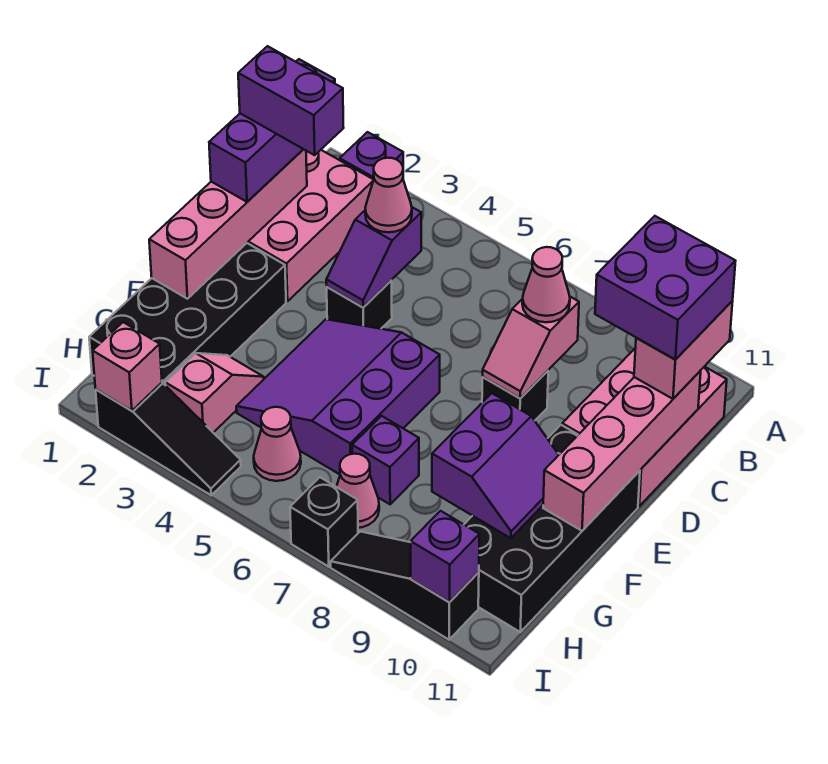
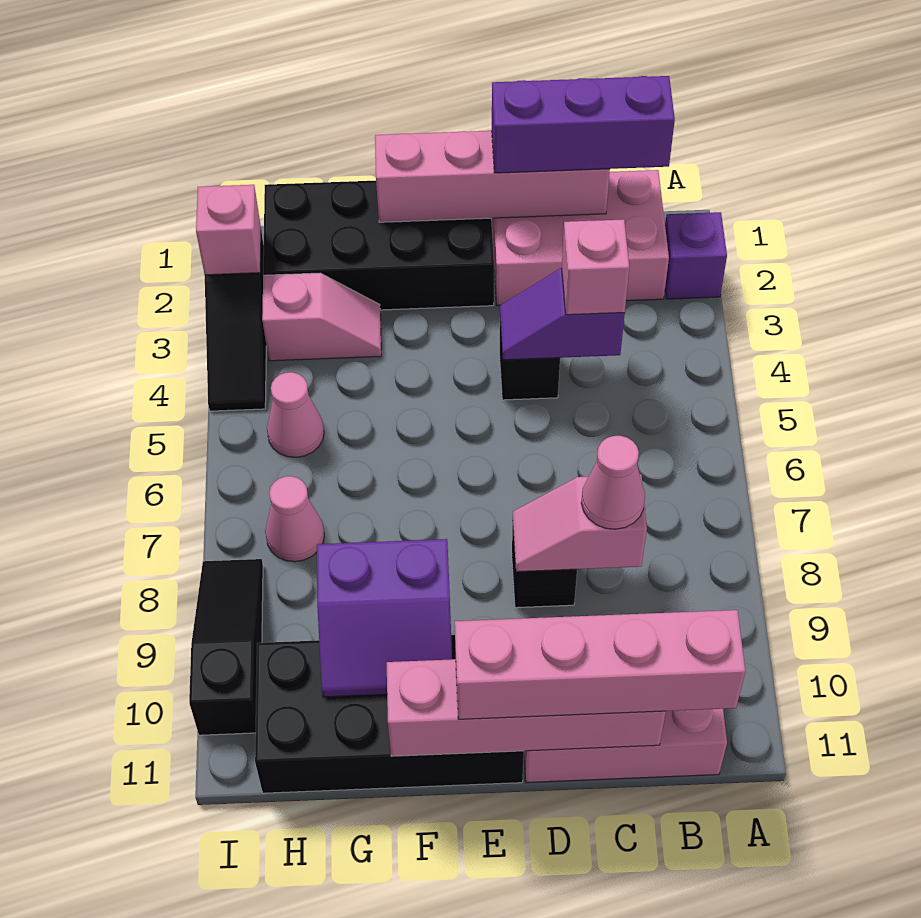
purple brick B10:C11 level 4 -> none
pink brick B11:C11 level 3 -> pink brick B11:E11 level 3
purple brick C1:C2 level 4 -> none
pink cone C4 level 3 -> pink brick C4 level 3
purple slope E4:G6 level 1 top 6 -> none
purple brick G7 level 1 -> none
black brick I7 level 1 -> none
purple brick I10 level 2 -> none

